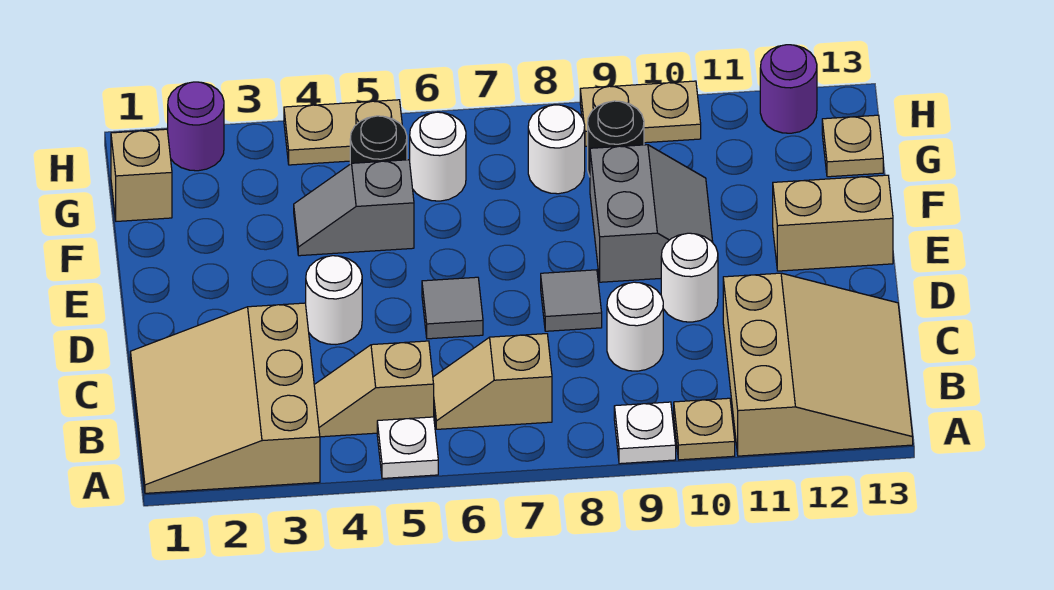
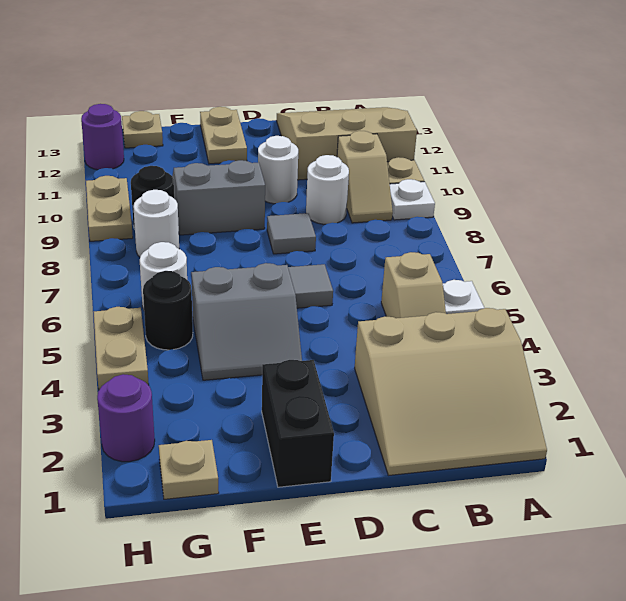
tan slope B6:B7 level 1 top 7 -> tan slope B9:B10 level 1 top 10
white round brick D4 level 1 -> none
none -> black brick E1:E2 level 1
tan brick E12:E13 level 1 -> tan plate E12:E13 level 1
grey slope F4:F5 level 1 top 5 -> grey slope E4:F5 level 1 top 5
tan brick G1 level 1 -> tan plate G1 level 1

